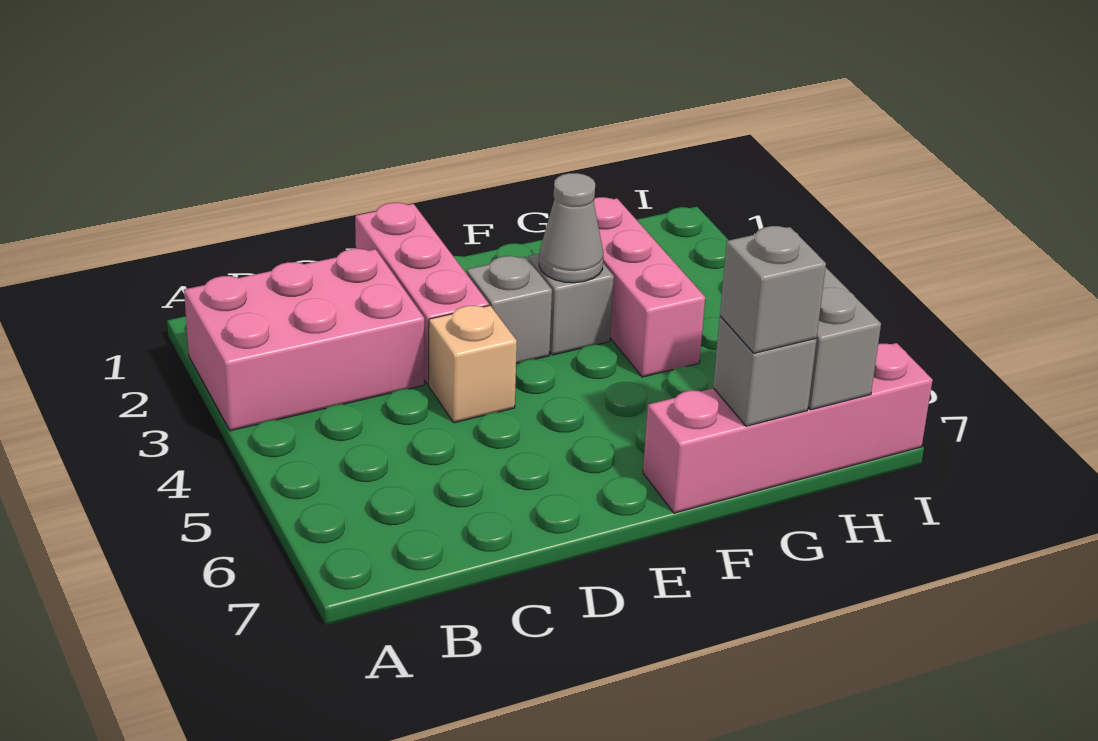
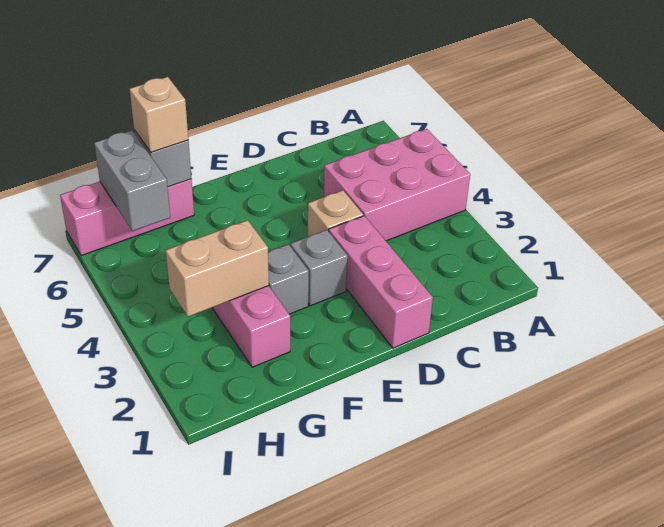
pink brick A2:C3 level 1 -> pink brick A4:C5 level 1
grey cone F3 level 2 -> none
pink brick F7:I7 level 1 -> pink brick G7:I7 level 1
none -> tan brick G3:H3 level 2
grey brick G7 level 3 -> tan brick G7 level 3

